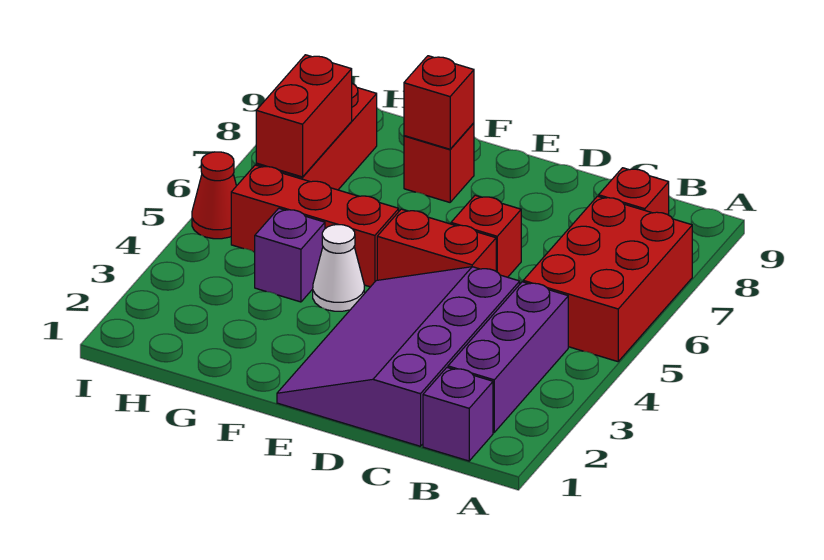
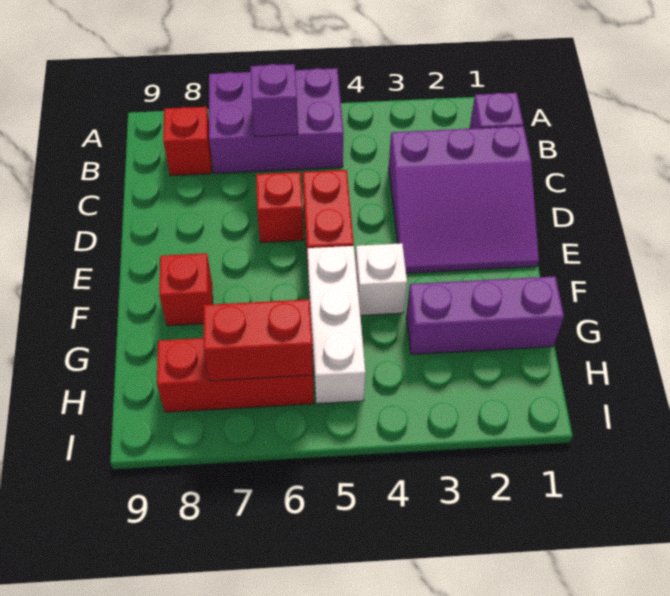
red brick A5:B7 level 1 -> purple brick A5:B7 level 1
purple brick B2:B4 level 1 -> purple brick G1:G3 level 1
purple slope C1:E4 level 1 top C -> purple slope C1:E3 level 1 top C
white cone F4 level 1 -> white brick F4 level 1
red brick F5:H5 level 1 -> white brick F5:H5 level 1
red brick F8 level 2 -> none
purple brick G4 level 1 -> purple brick B6 level 2
red cone I5 level 1 -> none

